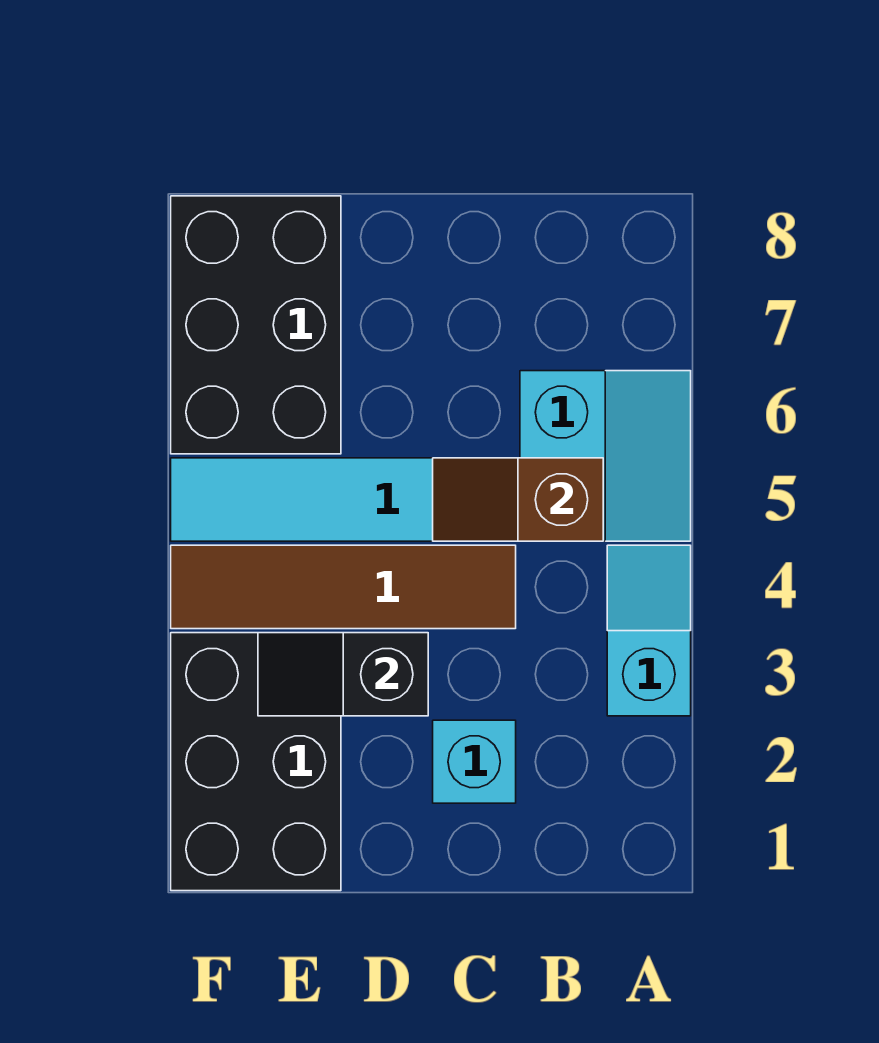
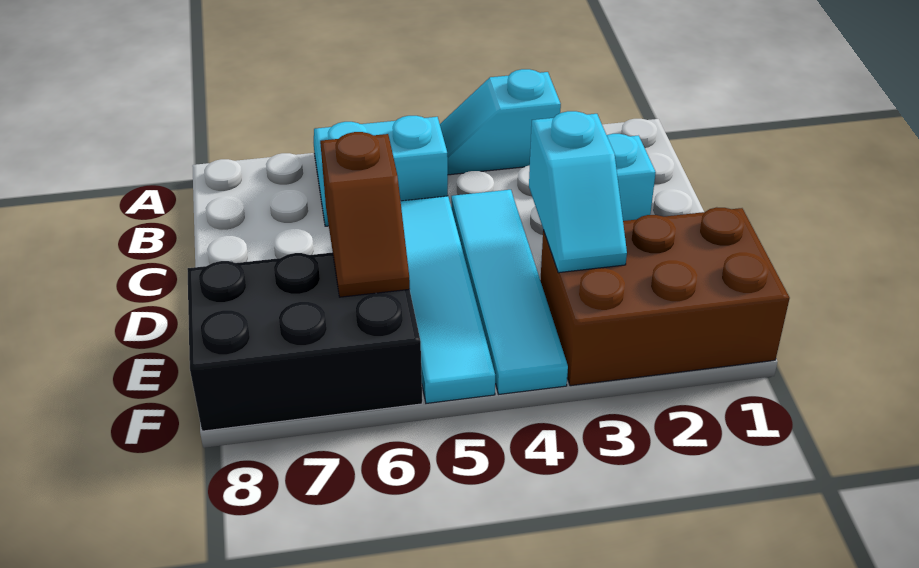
brown slope B5:C5 level 2 top B -> brown slope D6:E6 level 2 top D
brown tile C4:F4 level 1 -> cyan tile C4:F4 level 1
black slope D3:E3 level 2 top D -> cyan slope D3:E3 level 2 top D
black brick E1:F3 level 1 -> brown brick E1:F3 level 1

